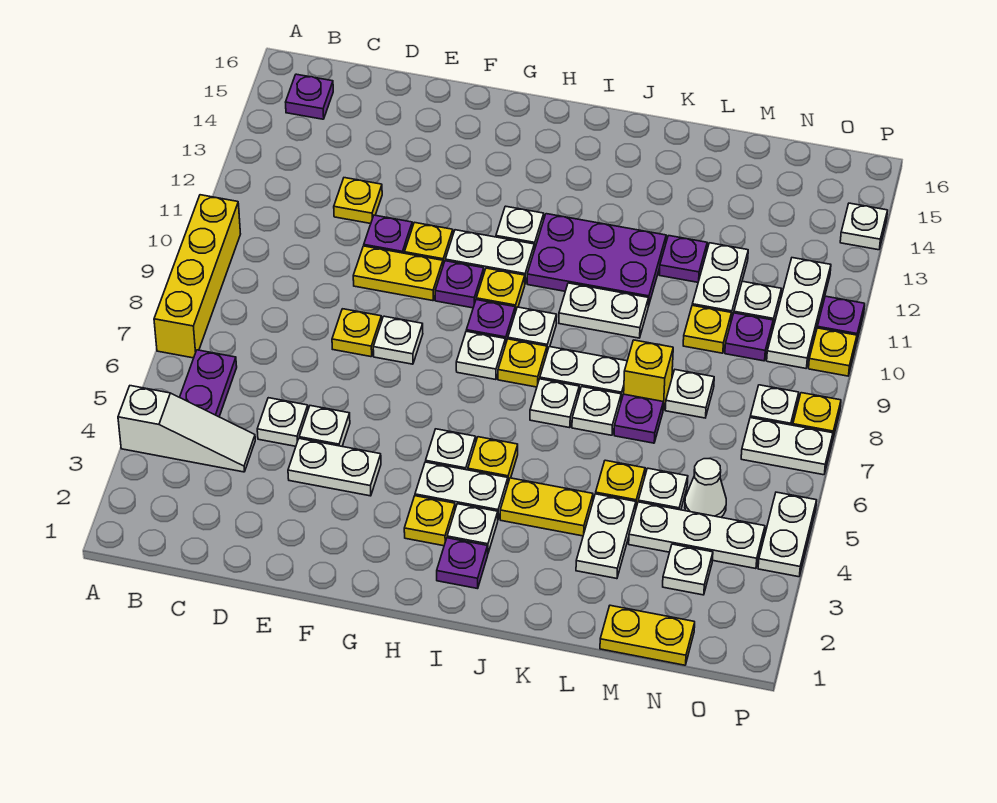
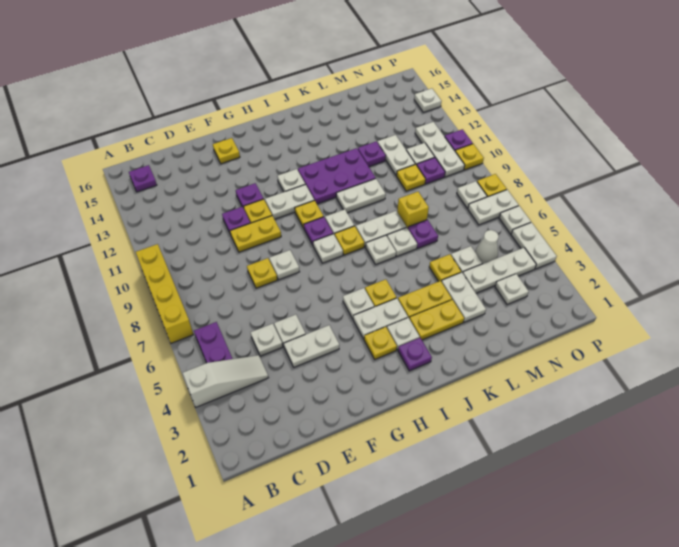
yellow plate D12 level 1 -> yellow plate F15 level 1
purple plate G10 level 1 -> purple plate F12 level 1
yellow plate M1:N1 level 1 -> yellow plate J3:K3 level 1
white plate M8 level 1 -> white plate P6 level 1

